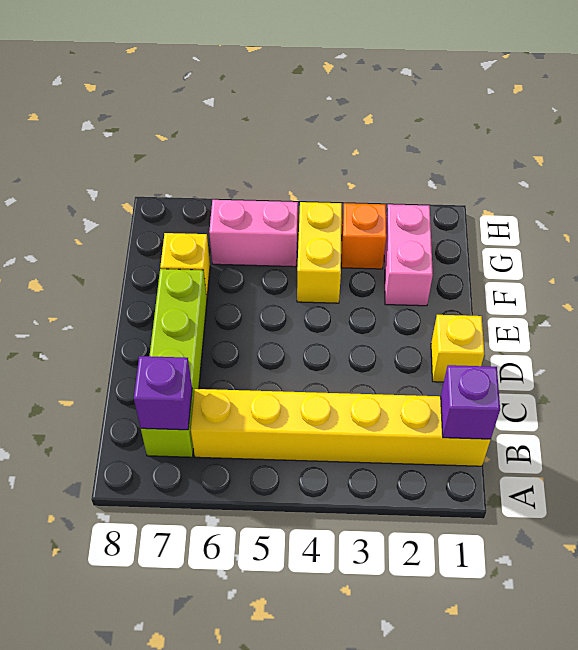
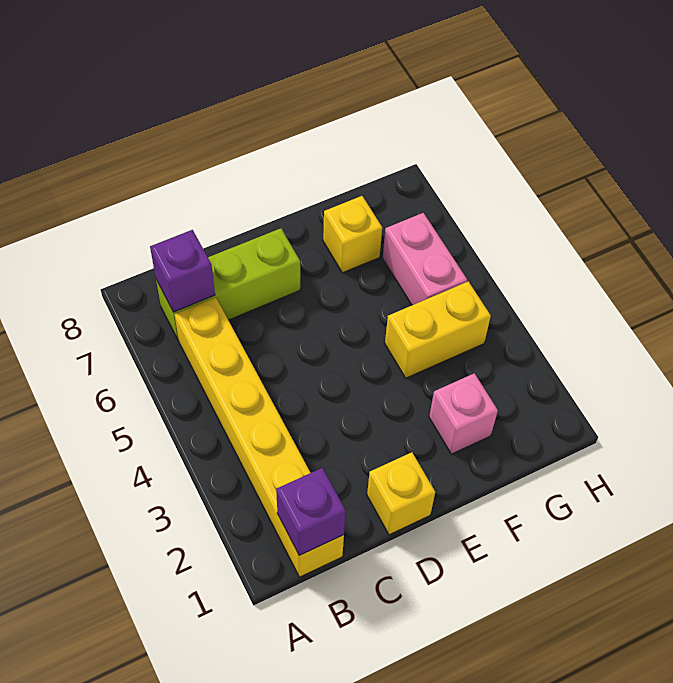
lime brick B7:E7 level 1 -> lime brick B7:D7 level 1
pink brick F2:G2 level 1 -> pink brick F2 level 1
orange brick G3 level 1 -> none

